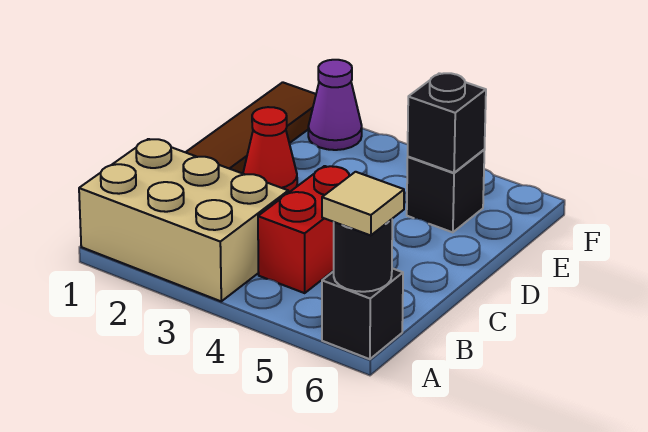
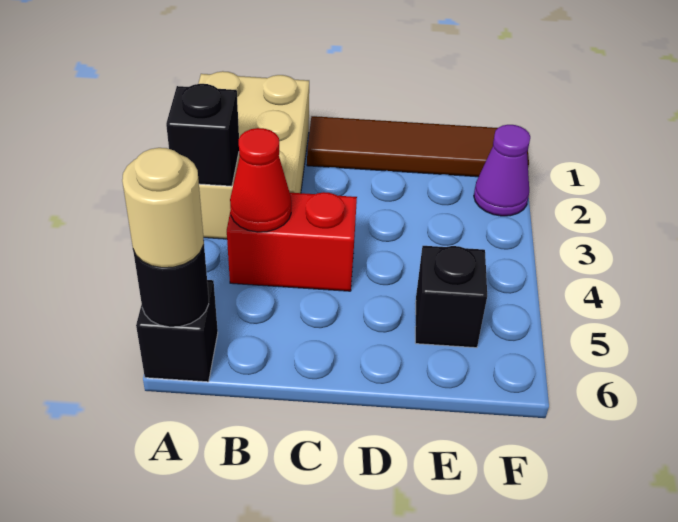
tan tile A6 level 3 -> tan round brick A6 level 3
red cone D2 level 1 -> red cone B4 level 2
black brick E5 level 2 -> black brick A3 level 2

